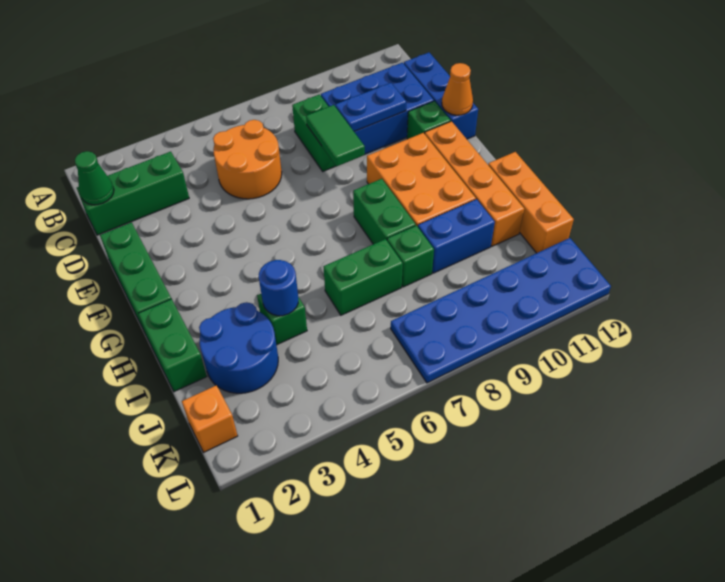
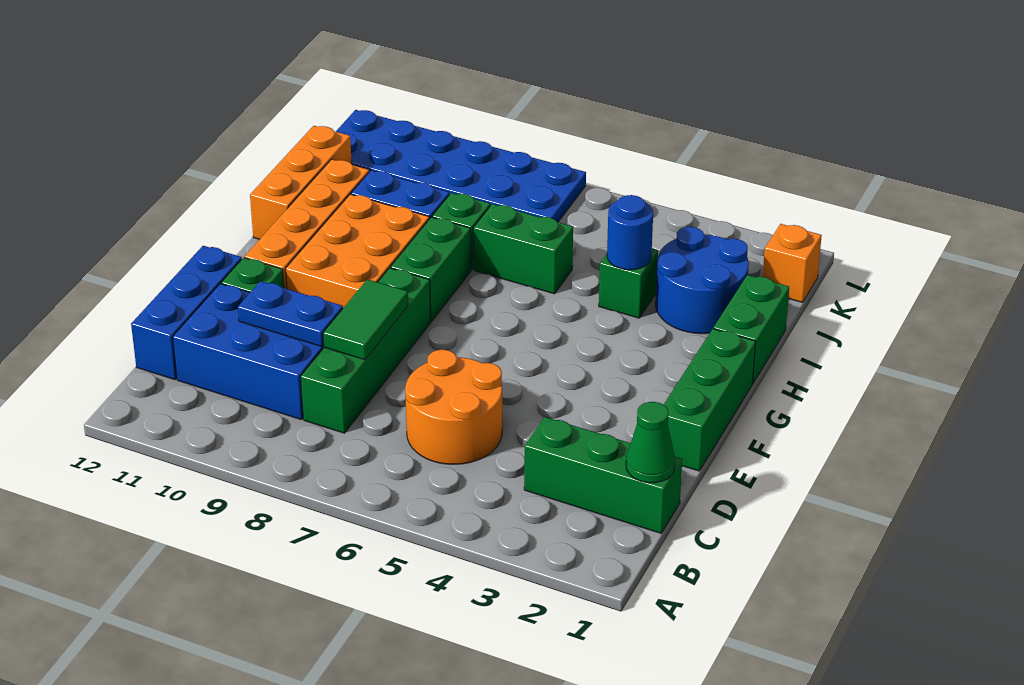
green brick C8:D8 level 1 -> green brick C8:F8 level 1
orange cone E12 level 2 -> none

